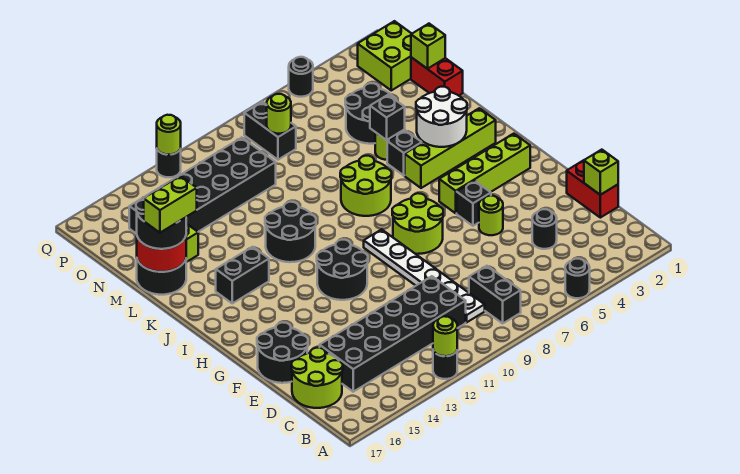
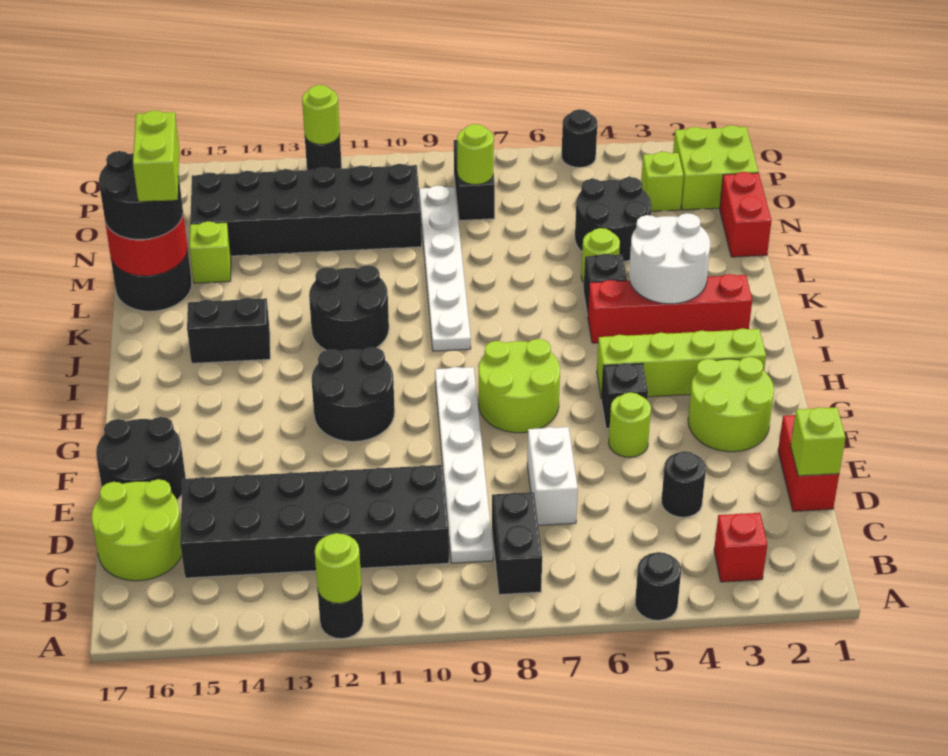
none -> red brick B3 level 1
none -> white brick D7:E7 level 1
lime brick J2:J5 level 1 -> red brick J2:J5 level 1
lime round brick J7:K8 level 1 -> lime round brick F2:G3 level 1
none -> white plate J9:O9 level 1
black brick L5 level 2 -> none
lime brick L16:L17 level 4 -> lime brick L16:M16 level 4
lime brick N1 level 2 -> lime brick O3 level 1

